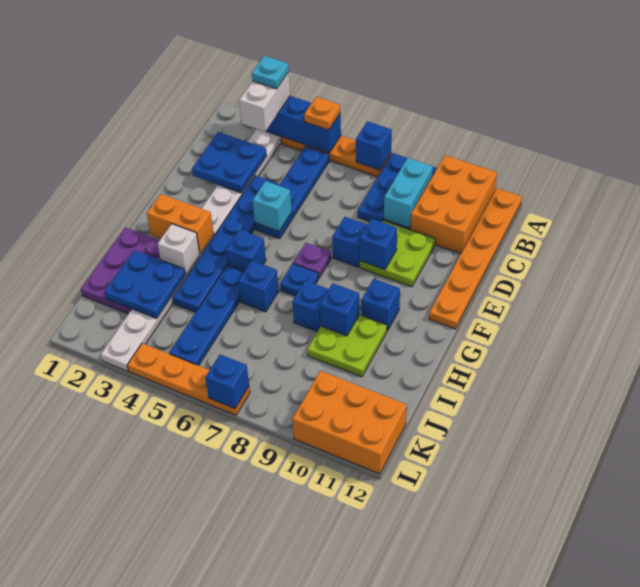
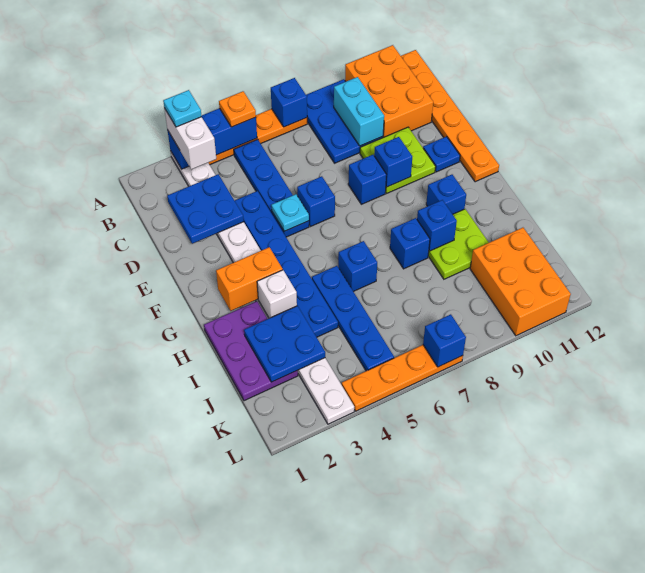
cyan brick E5 level 2 -> cyan plate E5 level 2
purple plate F7 level 1 -> none
blue brick G5 level 1 -> blue brick E6 level 1
blue plate G7 level 1 -> blue plate E11 level 1
orange brick K10:L12 level 1 -> orange brick J10:L11 level 1

